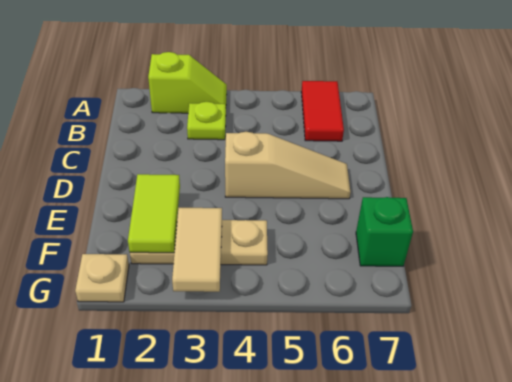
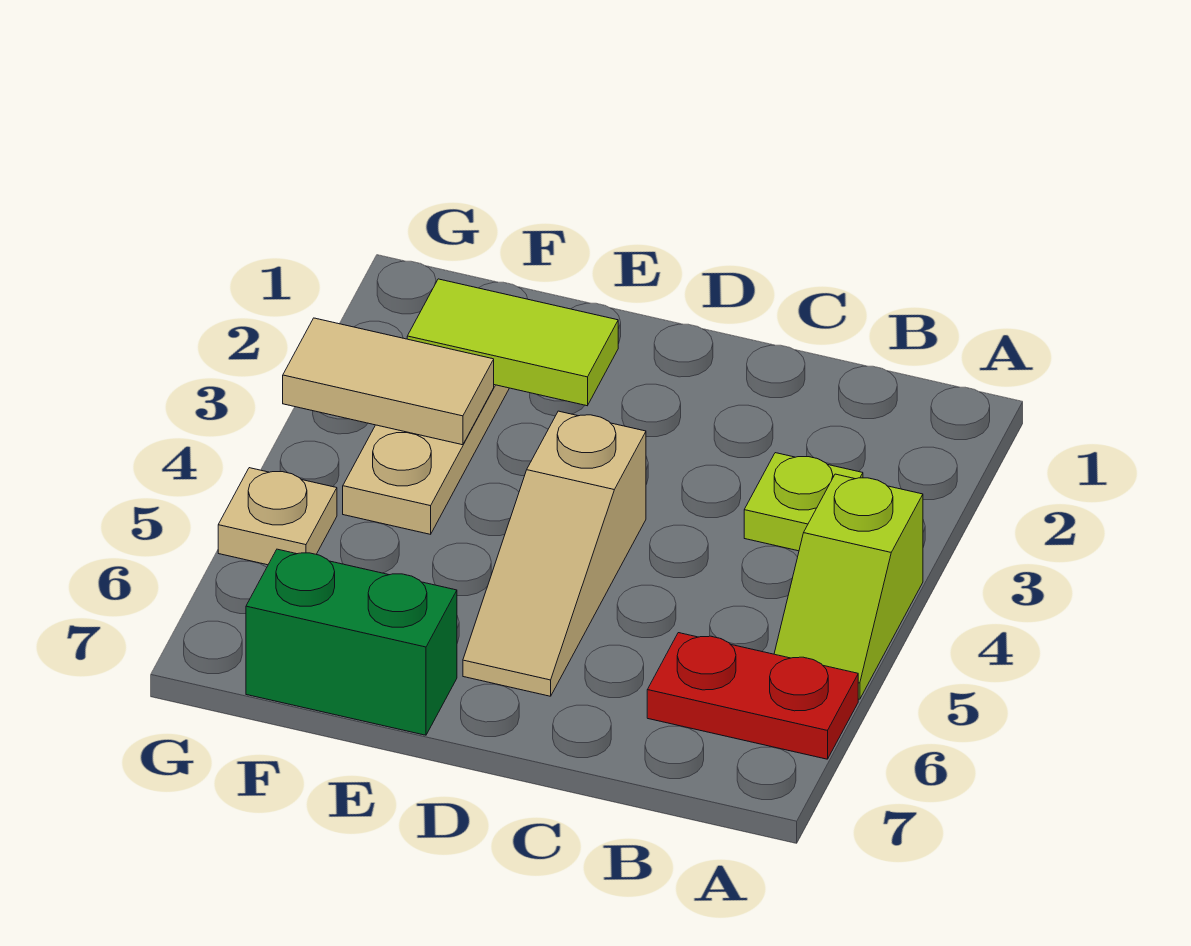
lime slope A2:A3 level 1 top 2 -> lime slope A4:A5 level 1 top 4
red tile A6:B6 level 1 -> red plate A6:B6 level 1
green brick F7 level 1 -> green brick E7:F7 level 1
tan plate G1 level 1 -> tan plate G5 level 1

